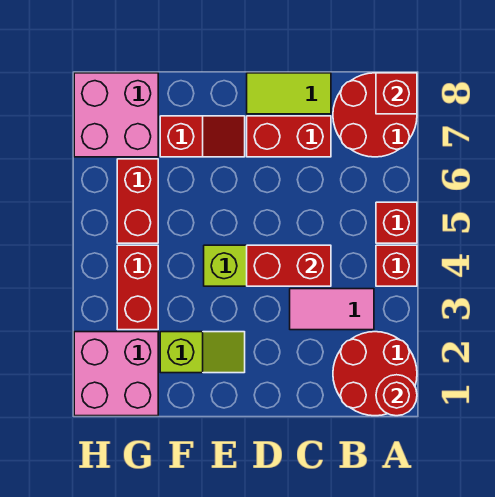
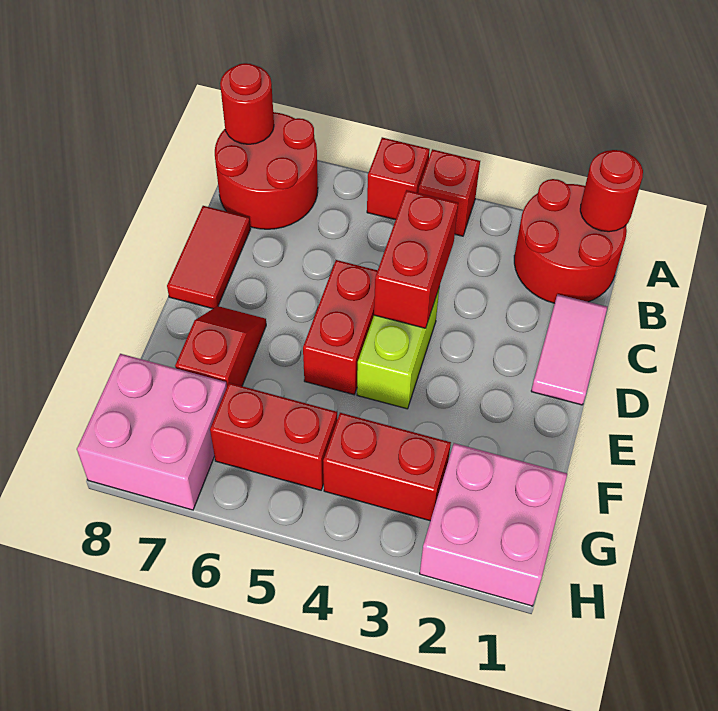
red brick A8 level 2 -> red round brick A8 level 2
pink tile B3:C3 level 1 -> pink tile C1:D1 level 1
red brick C7:D7 level 1 -> red brick D5:E5 level 1
lime tile C8:D8 level 1 -> red tile C8:D8 level 1
lime slope E2:F2 level 1 top F -> none

